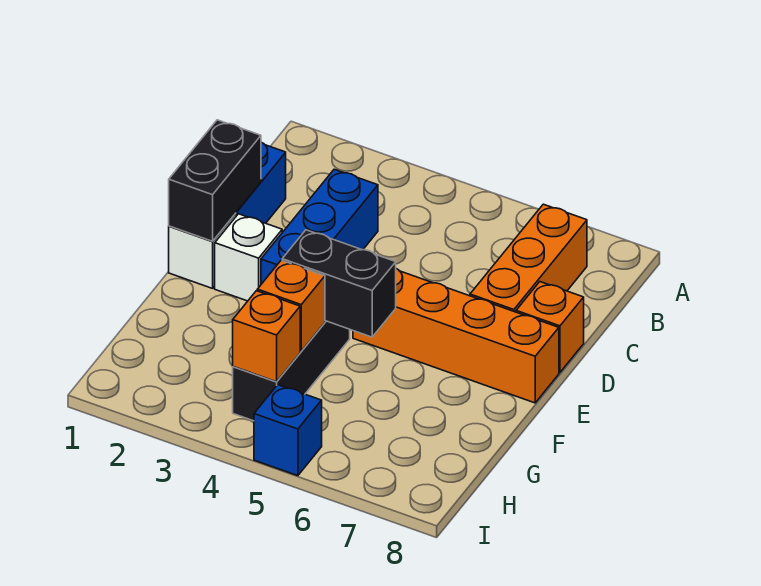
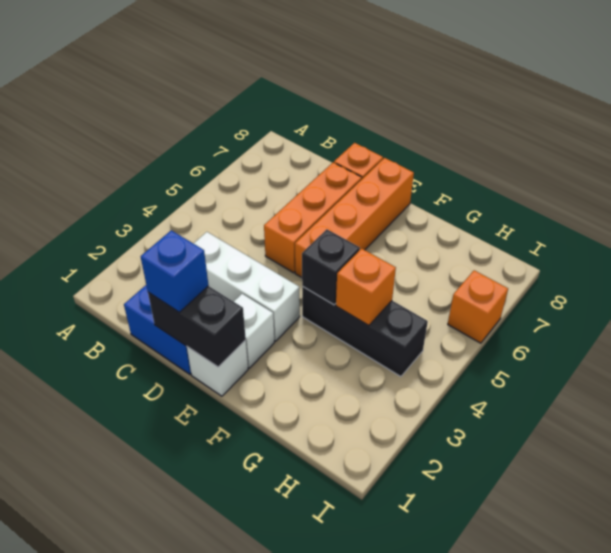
orange brick B7:D7 level 1 -> orange brick D5:D7 level 1
blue brick C3:E3 level 1 -> white brick C3:E3 level 1
black brick F4:F5 level 2 -> black brick F4 level 2
orange brick H4 level 2 -> orange brick I6 level 1
blue brick I5 level 1 -> blue brick D1 level 3

